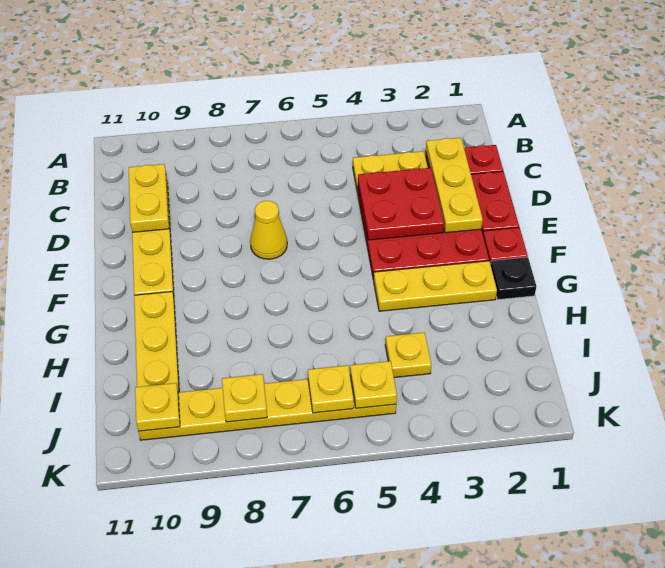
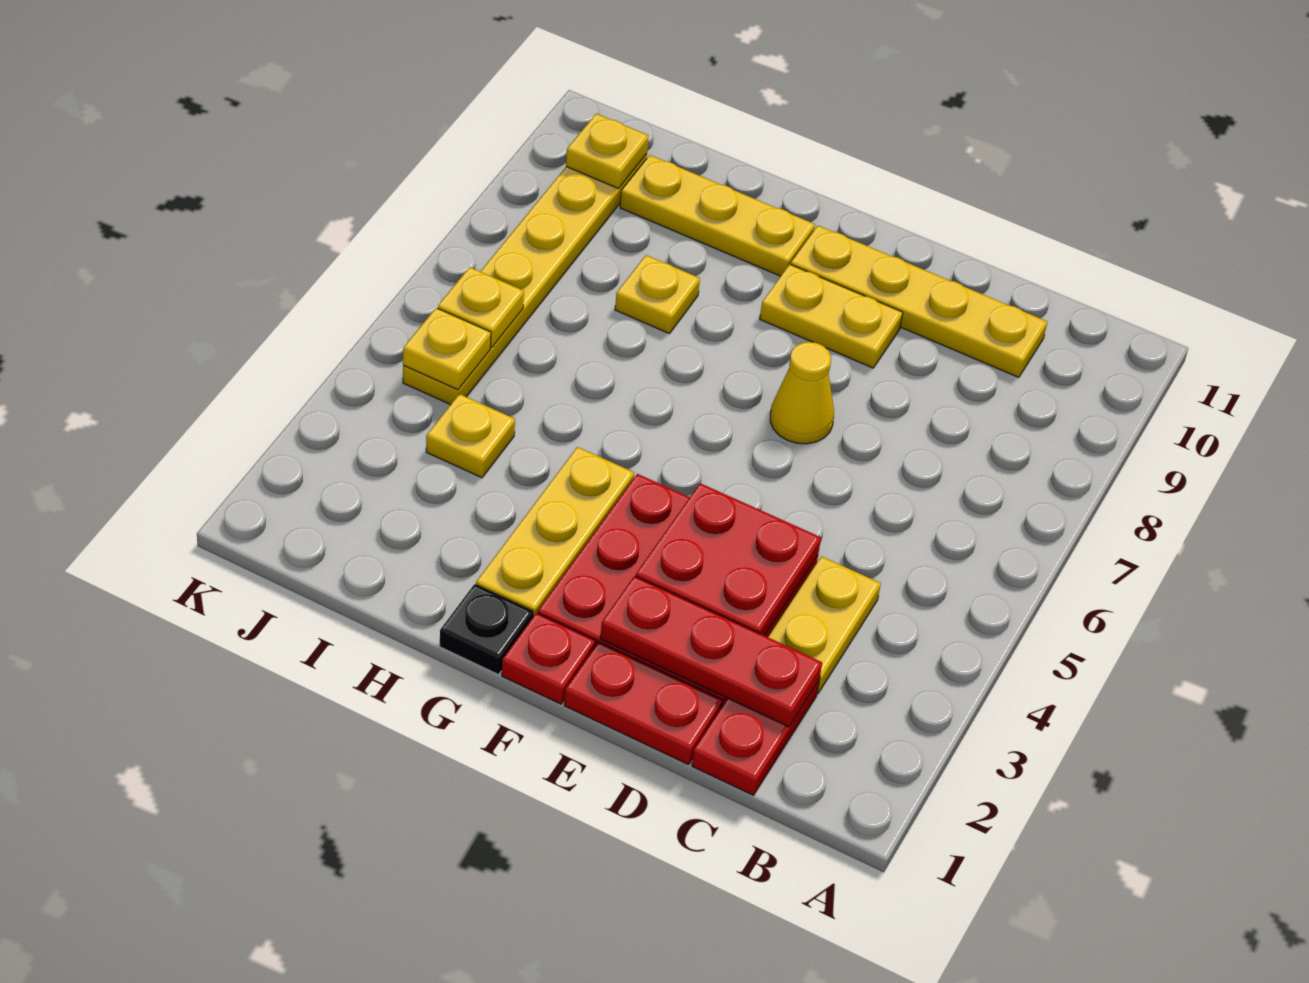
yellow plate C2:E2 level 2 -> red plate C2:E2 level 2
yellow plate C10:D10 level 2 -> yellow plate E9:F9 level 1
yellow plate J8 level 2 -> yellow plate H8 level 1

